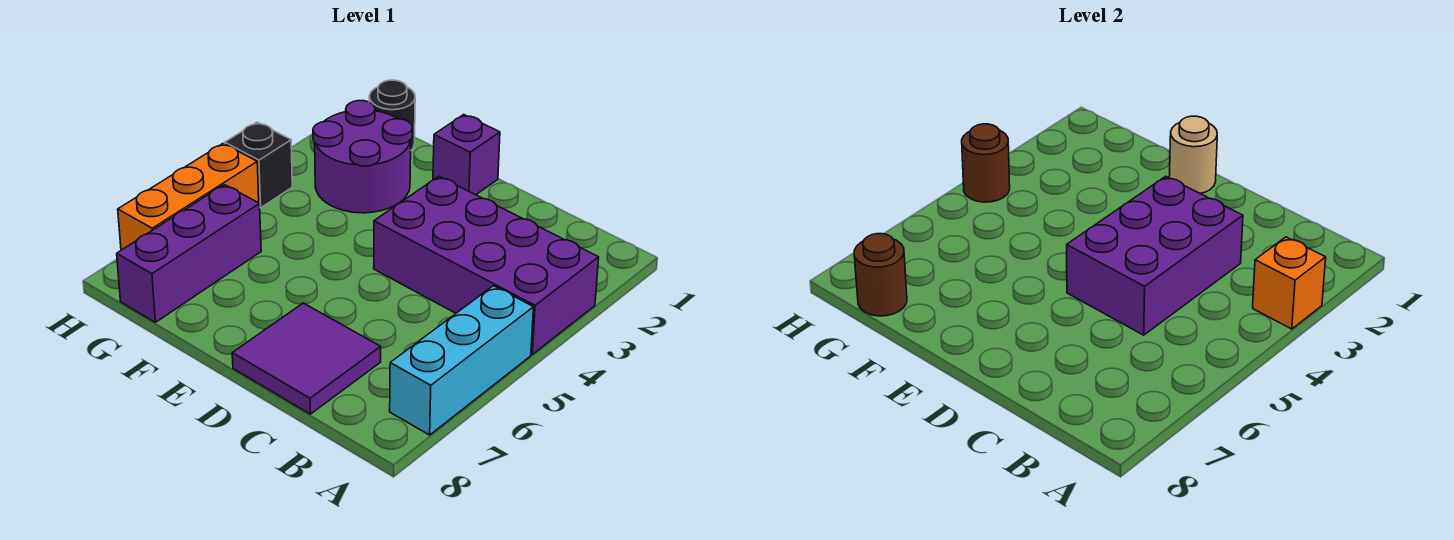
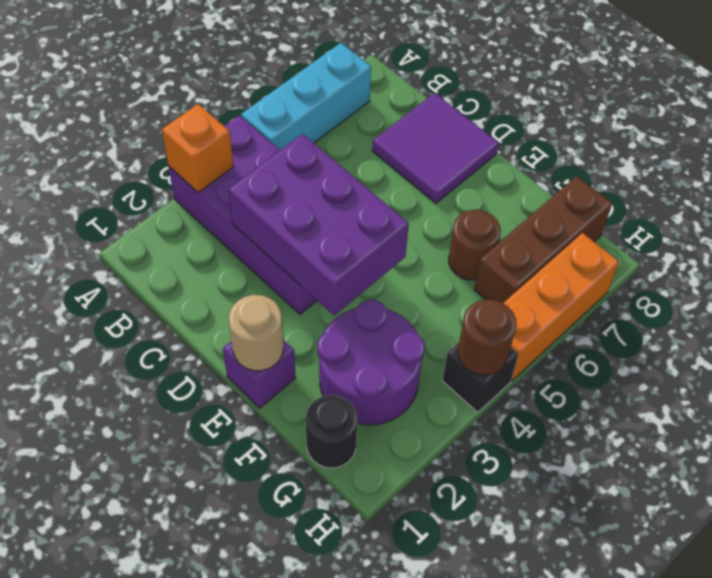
purple brick C3:D5 level 2 -> purple brick C3:E4 level 2
purple brick G6:G8 level 1 -> brown brick G6:G8 level 1
brown round brick G8 level 2 -> brown round brick F6 level 1

